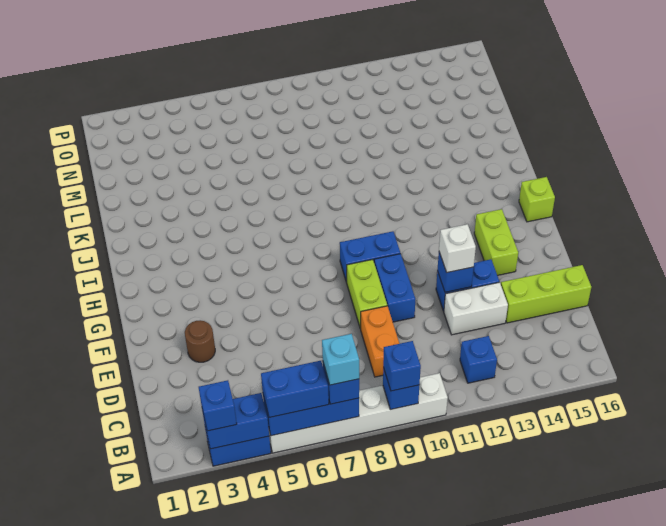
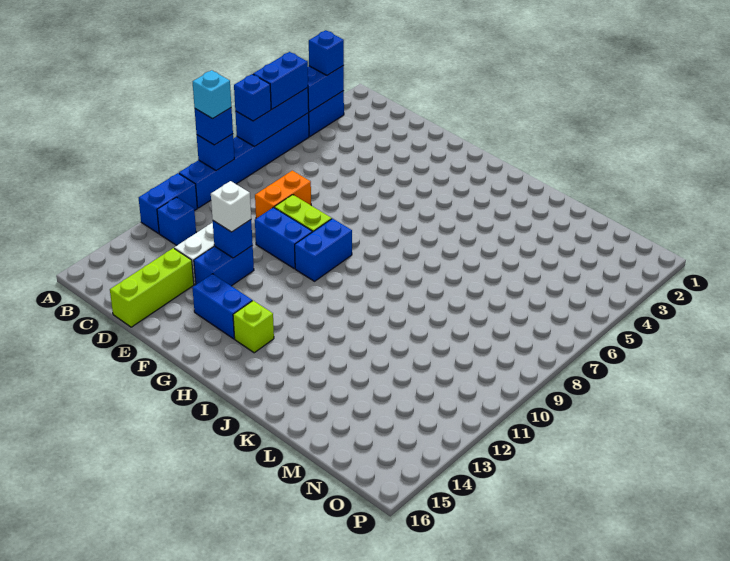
white brick A5:A10 level 1 -> blue brick A5:A10 level 1
cyan brick A7 level 4 -> cyan brick A9 level 4
none -> blue brick A11:A12 level 1
orange brick C9:D9 level 1 -> orange brick D8:D9 level 1
brown round brick E3 level 1 -> none
lime brick F14:G14 level 1 -> blue brick F14:G14 level 1
lime brick H16 level 1 -> lime brick H14 level 1

